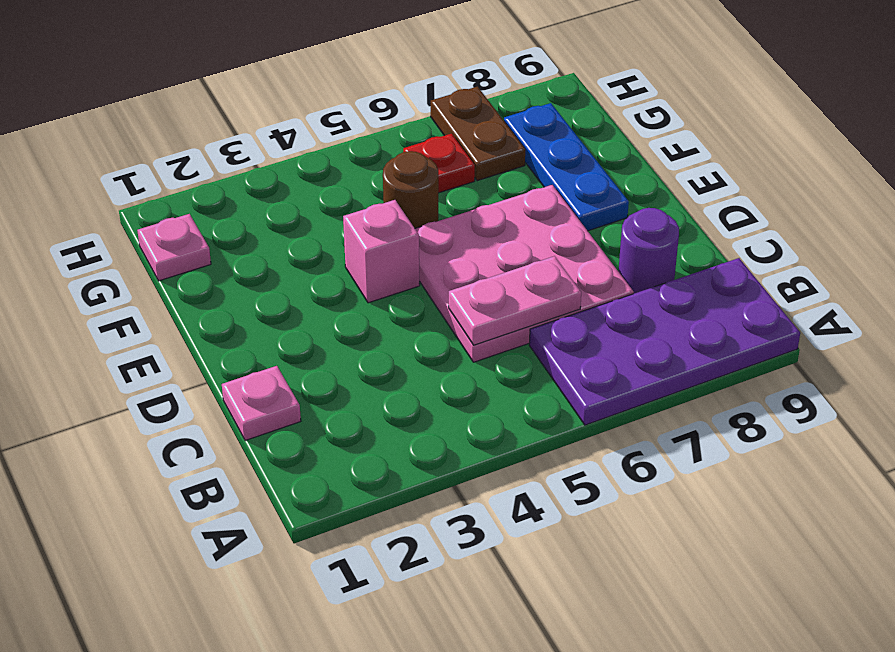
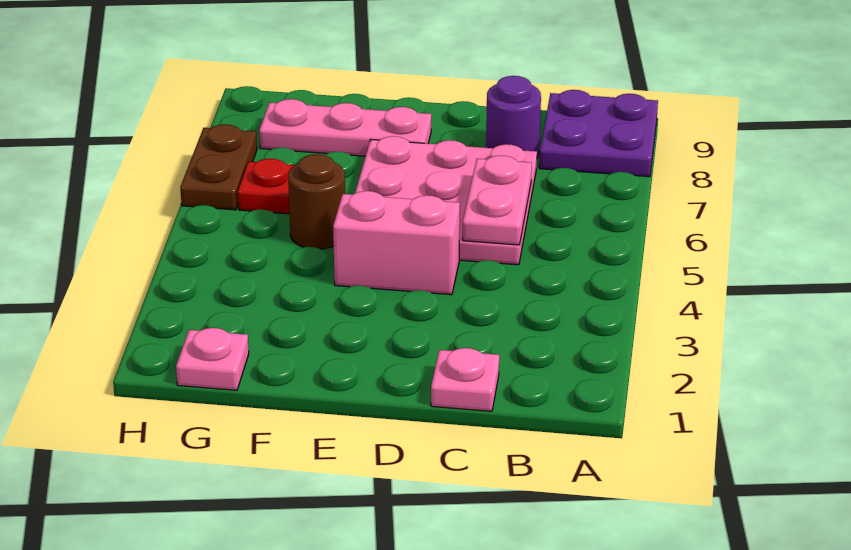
purple plate A6:B9 level 1 -> purple plate A8:B9 level 1
pink brick E4 level 1 -> pink brick D4:E4 level 1
blue plate E8:G8 level 1 -> pink plate E8:G8 level 1
brown plate G7:H7 level 1 -> brown plate H6:H7 level 1

